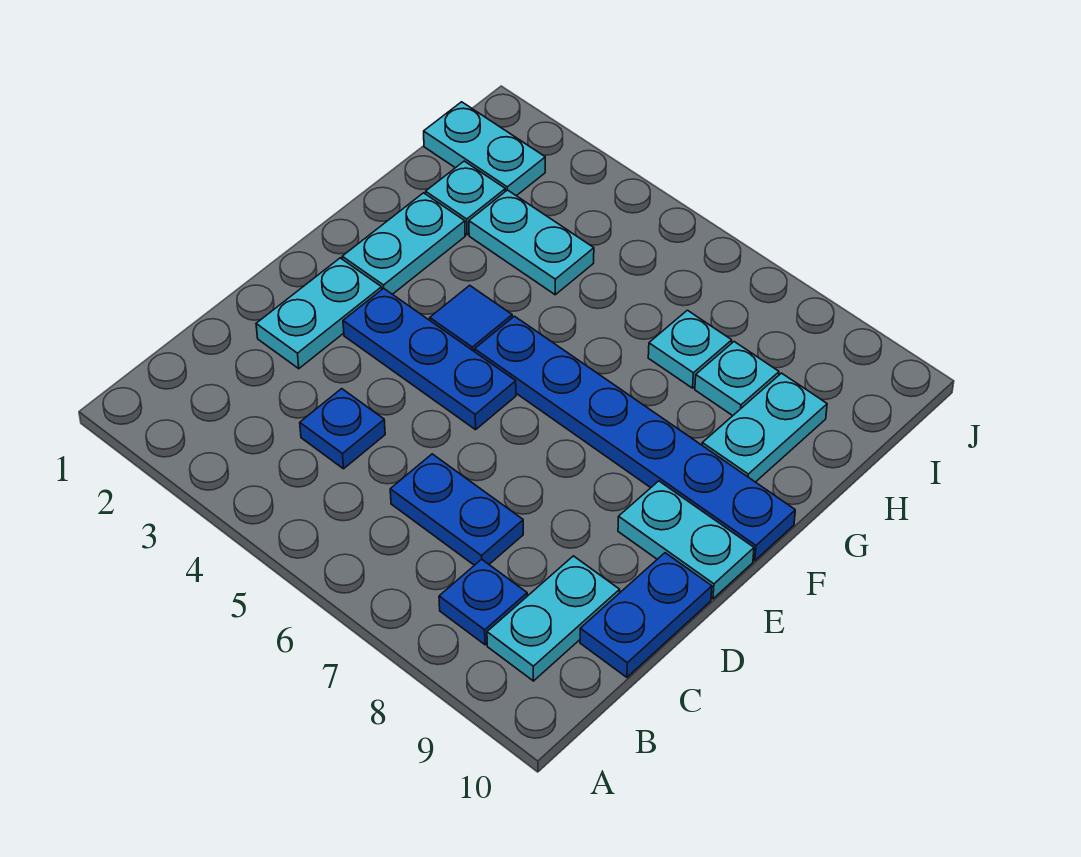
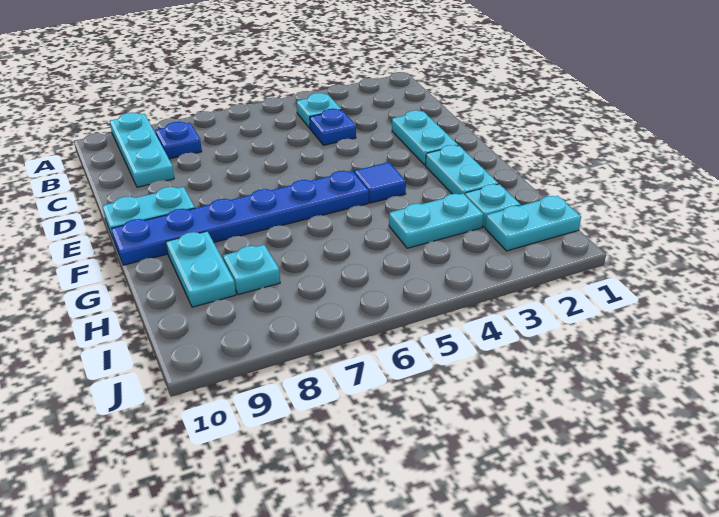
cyan plate B9:C9 level 1 -> cyan plate A9:C9 level 1
blue plate C6:C7 level 1 -> none
blue plate C10:D10 level 1 -> none
blue plate E3:E5 level 1 -> none
cyan plate H7 level 1 -> cyan plate B4 level 1

